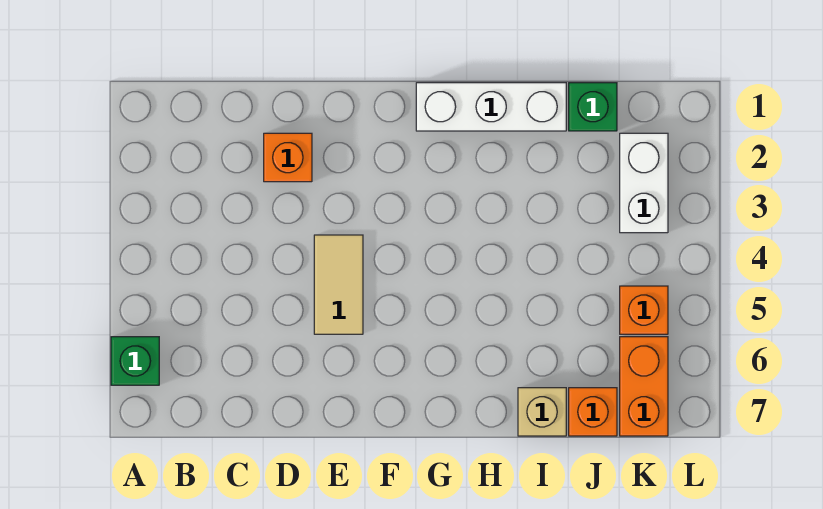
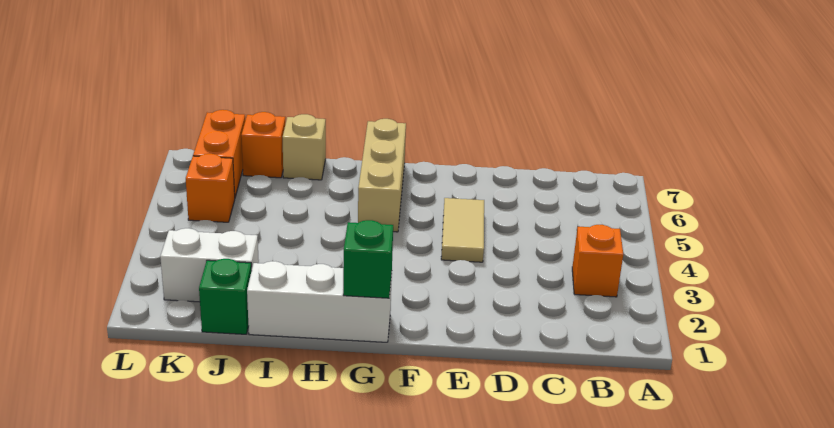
green brick A6 level 1 -> green brick G1 level 2
orange brick D2 level 1 -> orange brick B3 level 1
none -> tan brick G5:G7 level 1
white brick K2:K3 level 1 -> white brick J2:K2 level 1

